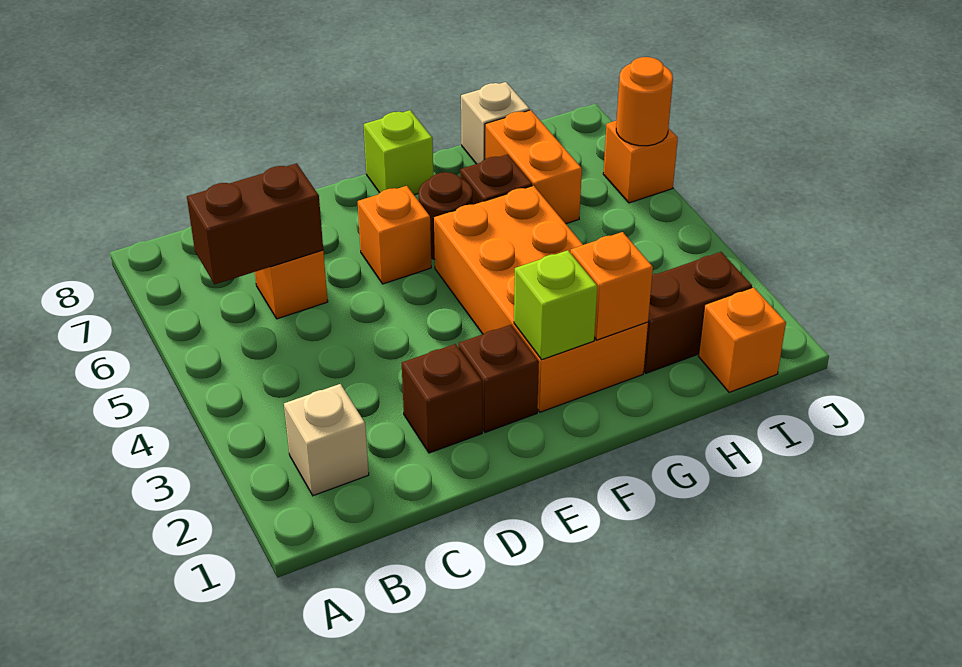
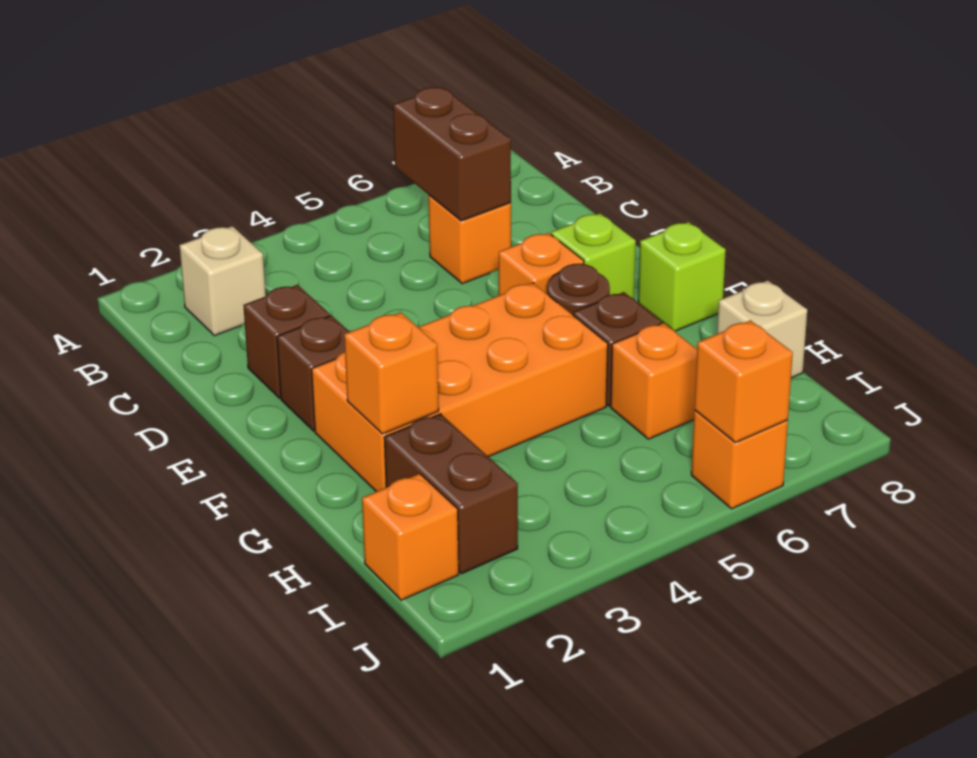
lime brick F2 level 2 -> lime brick E7 level 1
orange brick H6:H7 level 1 -> orange brick H6 level 1
orange round brick J6 level 2 -> orange brick J6 level 2

